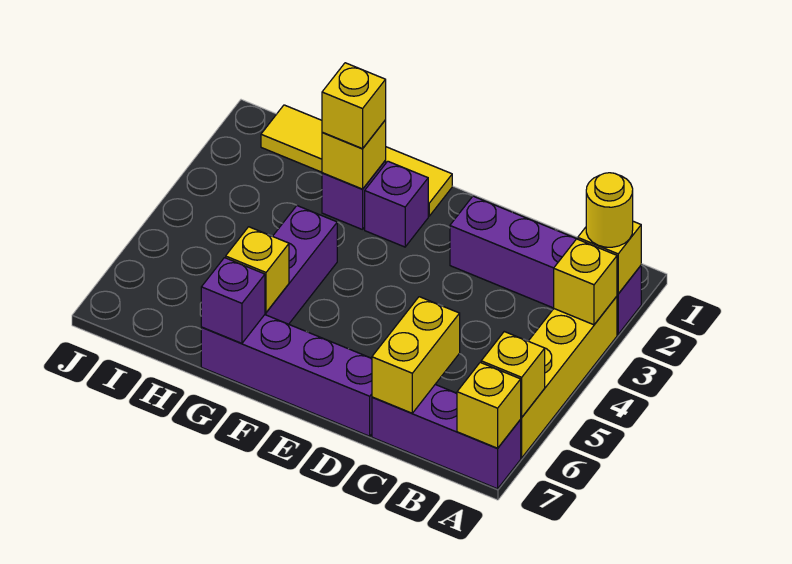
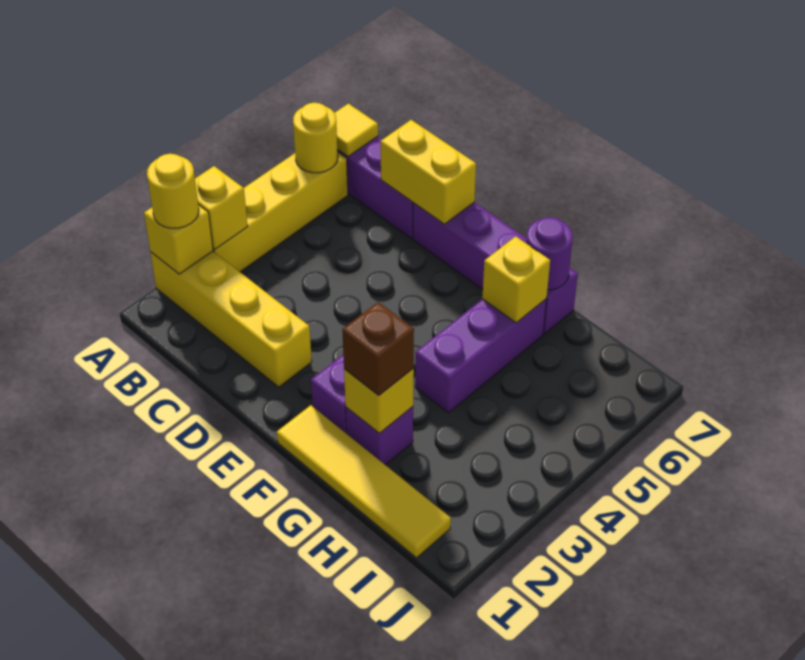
purple brick A2:D2 level 1 -> yellow brick A2:D2 level 1
yellow brick A6 level 2 -> yellow round brick A6 level 2
yellow brick A7 level 2 -> yellow tile A7 level 2
yellow brick C6:C7 level 2 -> yellow brick C7:D7 level 2
yellow brick G2 level 3 -> brown brick G2 level 3
purple brick G7 level 2 -> purple round brick G7 level 2

